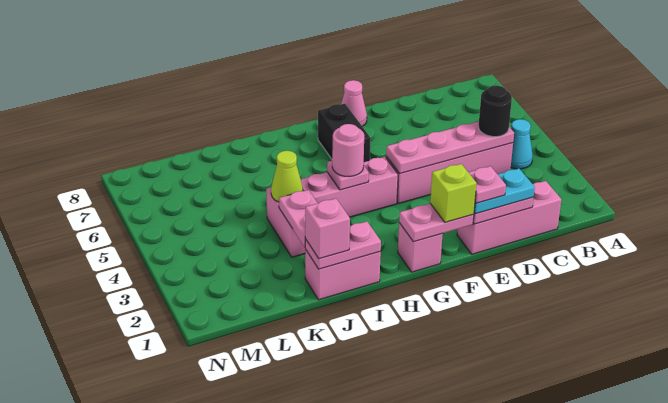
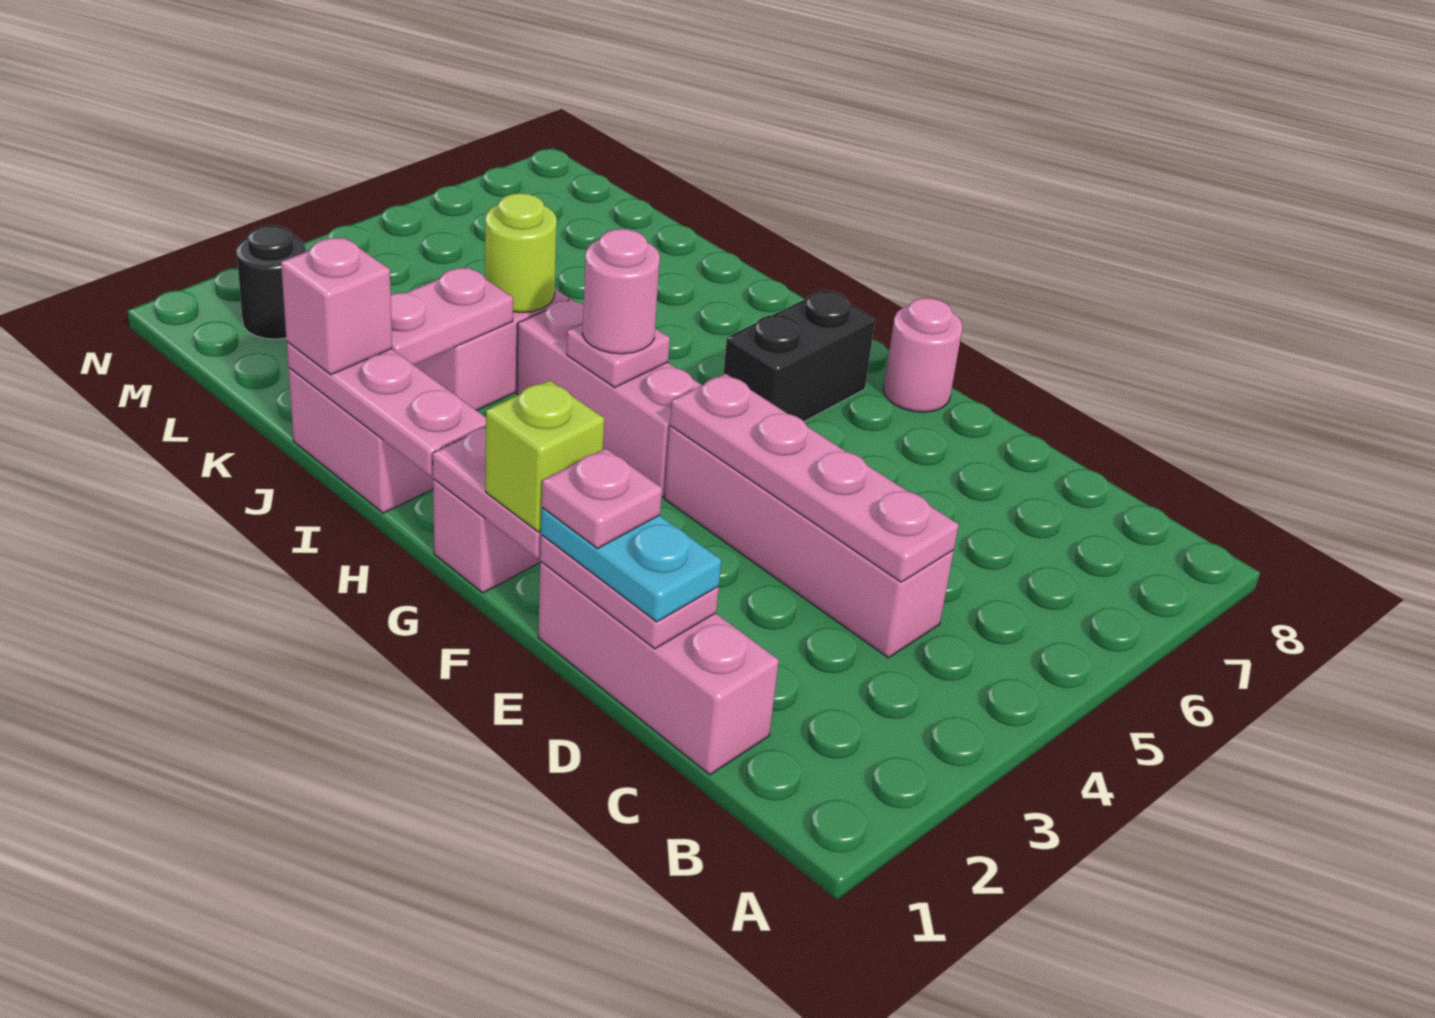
cyan cone B4 level 1 -> none
black round brick C4 level 3 -> black round brick M2 level 1
pink cone F8 level 1 -> pink round brick F8 level 1
pink plate I1:J1 level 2 -> pink plate H1:J1 level 2
lime cone J4 level 2 -> lime round brick J4 level 2

